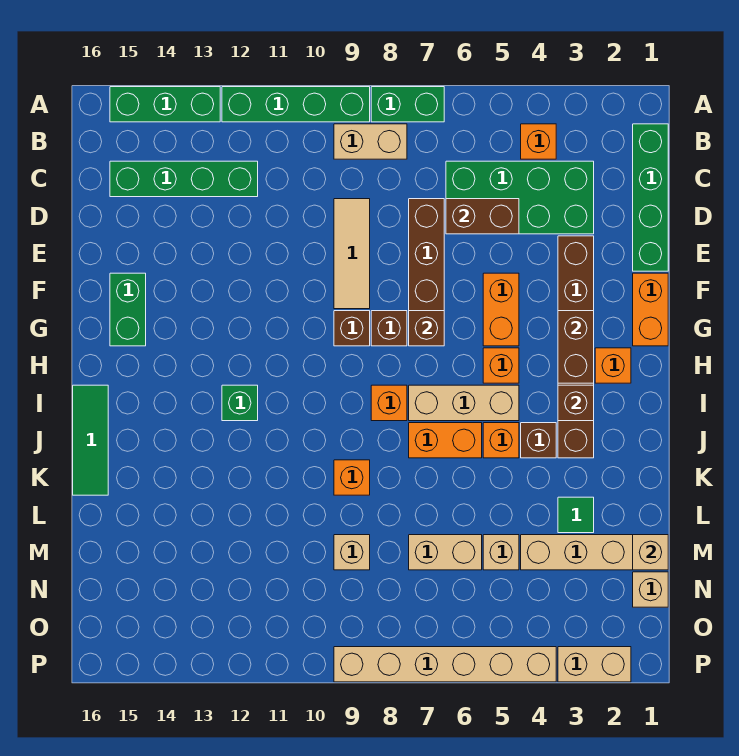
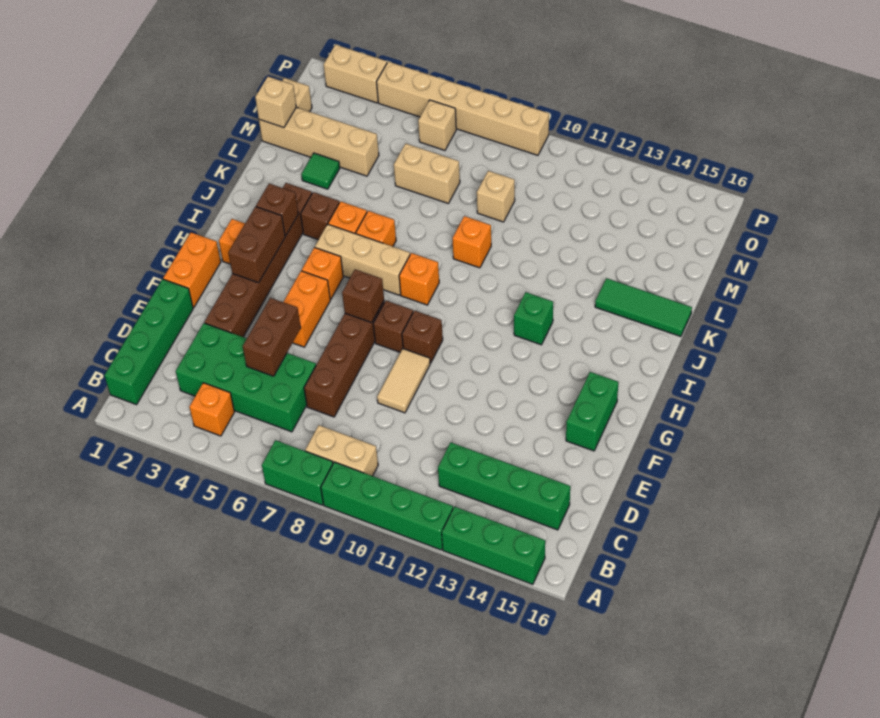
brown brick D5:D6 level 2 -> brown brick D5:E5 level 2
tan tile D9:F9 level 1 -> tan tile E9:F9 level 1
green tile I16:K16 level 1 -> green tile K14:K16 level 1
orange brick J6:J7 level 1 -> orange brick J6 level 1
tan brick M5 level 1 -> tan brick O6 level 1

